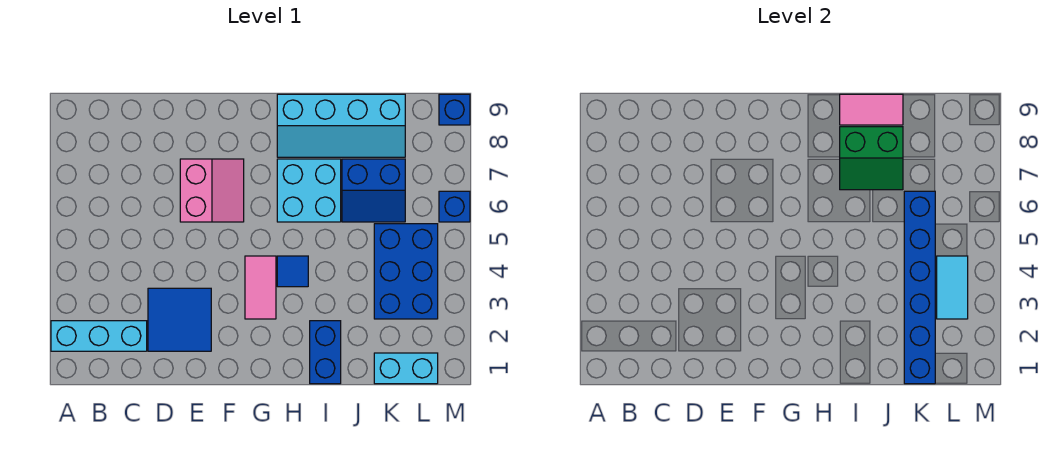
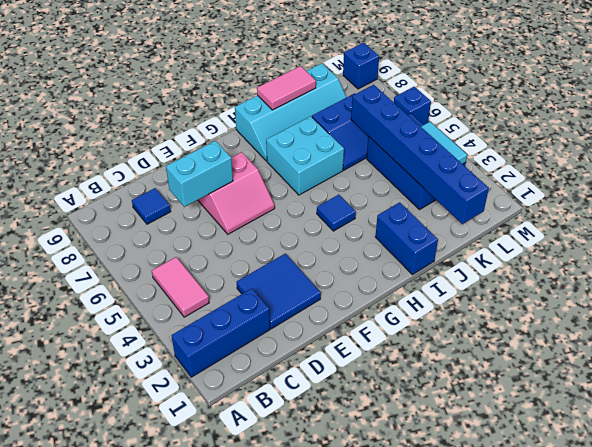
cyan brick A2:C2 level 1 -> blue brick A2:C2 level 1
none -> blue tile C8 level 1
pink slope E6:F7 level 1 top E -> pink slope E6:F7 level 1 top 7
pink tile G3:G4 level 1 -> pink tile B4:B5 level 1
green slope I7:J8 level 2 top 8 -> none
cyan brick K1:L1 level 1 -> cyan brick D7:E7 level 2

